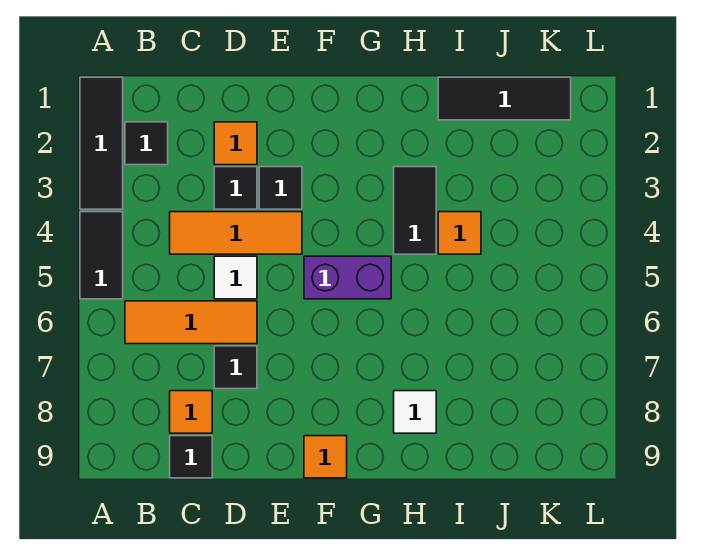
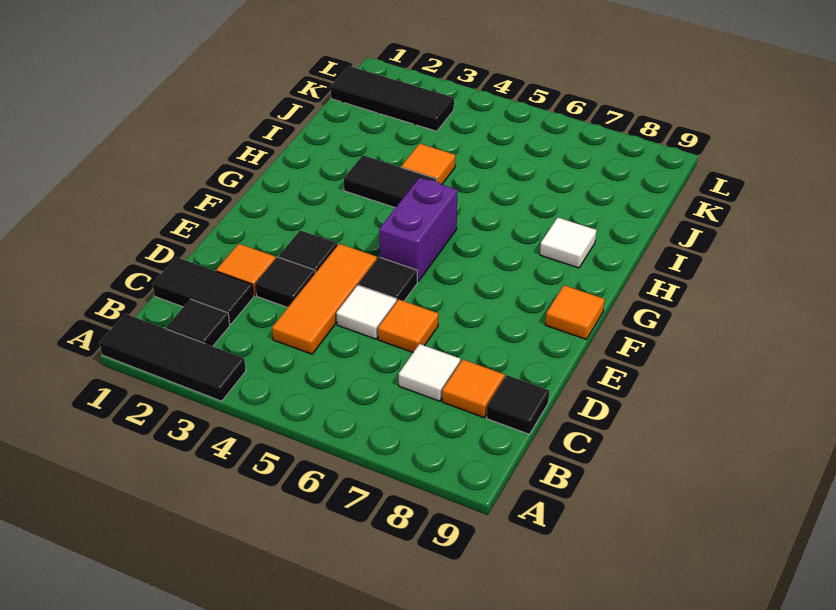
black tile A4:A5 level 1 -> black tile C1:C2 level 1
orange tile B6:D6 level 1 -> orange tile D6 level 1
none -> white tile C7 level 1
black tile D7 level 1 -> black tile E5 level 1
black tile I1:K1 level 1 -> black tile K1:K3 level 1

